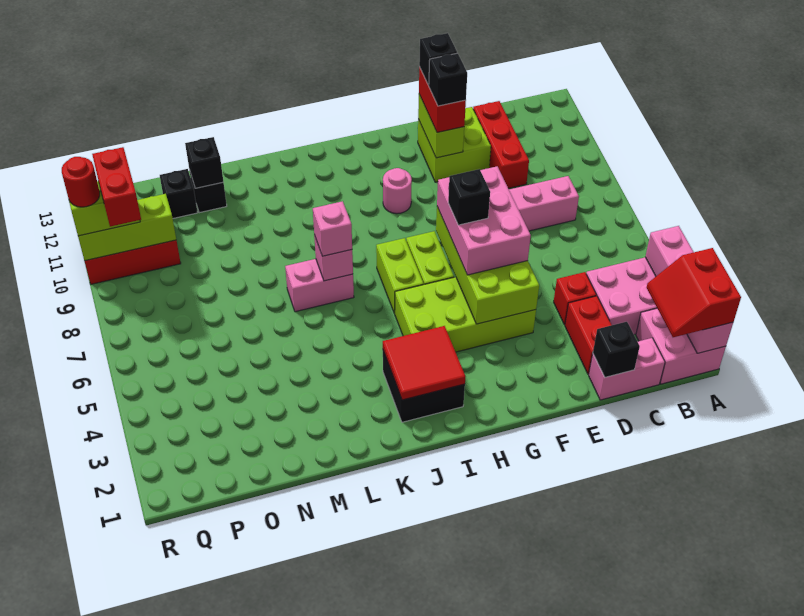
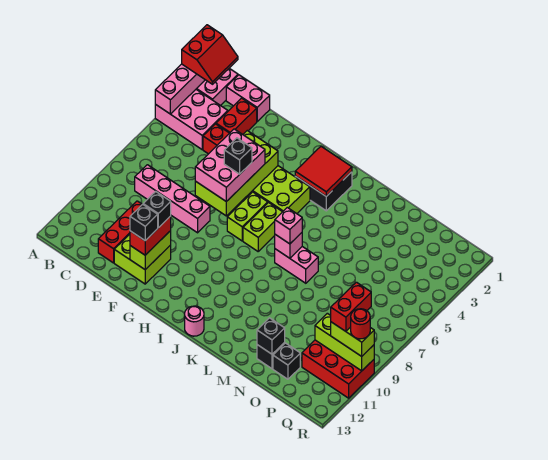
black brick D1 level 2 -> none
pink round brick H10 level 1 -> pink round brick J13 level 1

